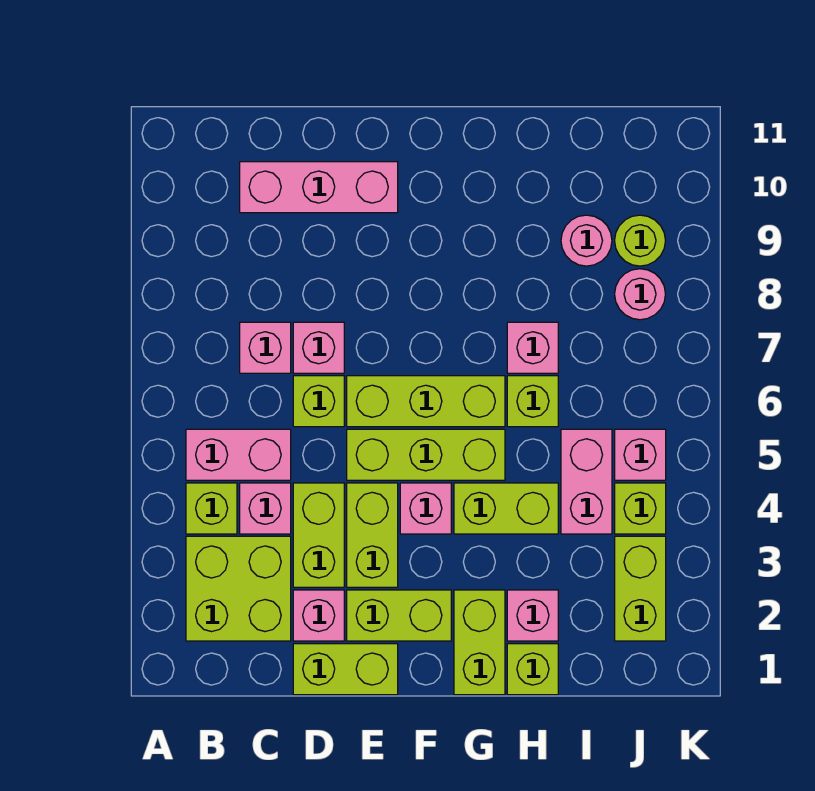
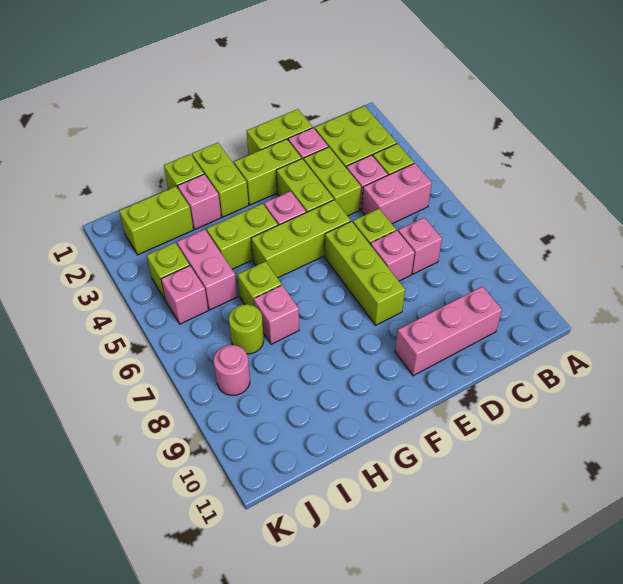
lime brick E6:G6 level 1 -> lime brick E6:E8 level 1
pink round brick I9 level 1 -> none
lime brick J2:J3 level 1 -> lime brick I2:J2 level 1
lime round brick J9 level 1 -> lime round brick I7 level 1

